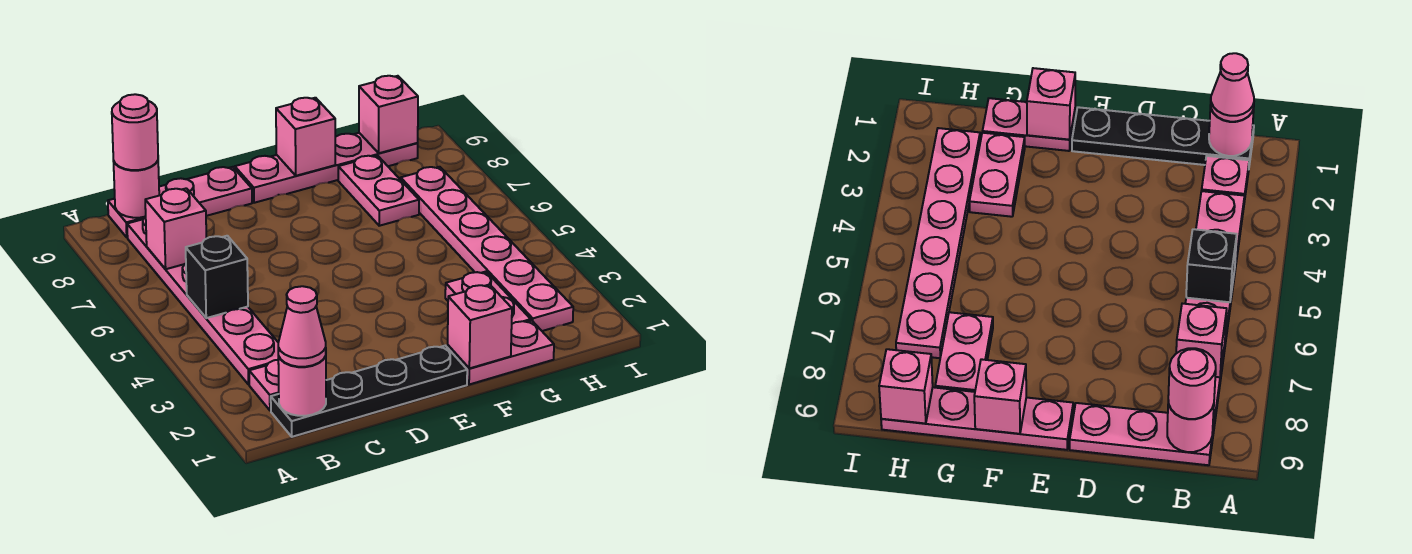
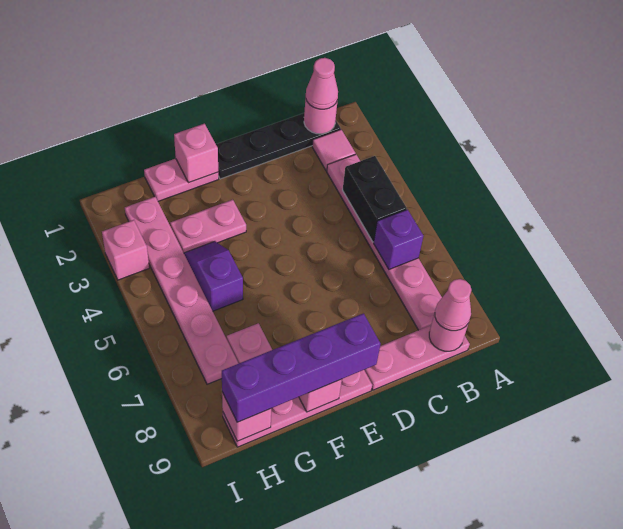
pink plate B2 level 1 -> pink tile B2 level 1
black brick B5 level 2 -> black brick B4:B5 level 2
none -> purple brick B6 level 2
pink brick B7 level 2 -> pink brick I3 level 1
pink round brick B9 level 3 -> pink cone B9 level 3
none -> purple brick E9:H9 level 3
pink plate G2:G3 level 1 -> pink plate F3:G3 level 1
none -> purple slope G4:G5 level 1 top 5

